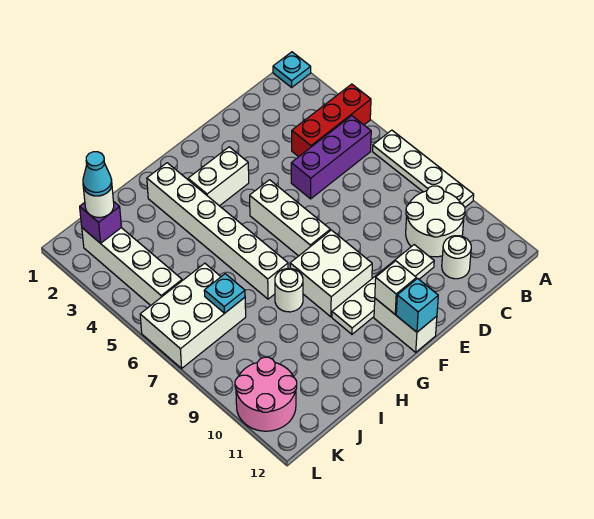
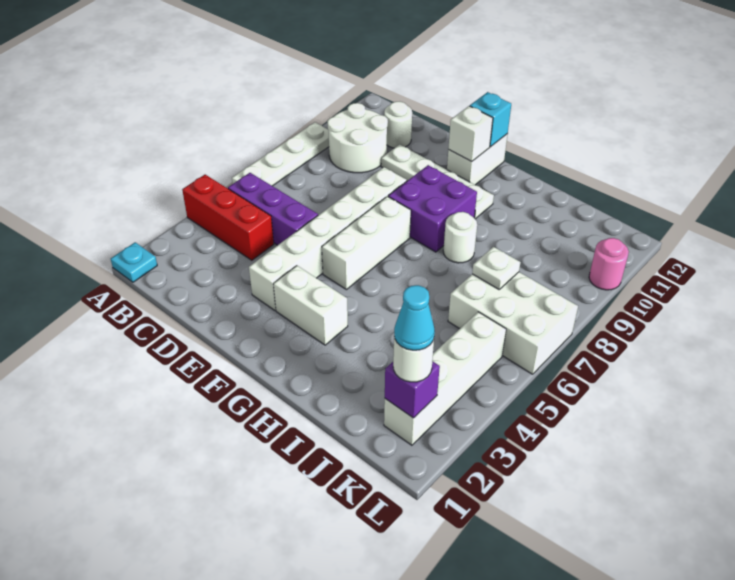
white brick F8:G9 level 1 -> purple brick F8:G9 level 1
white brick H2:H7 level 1 -> white brick E3:E8 level 1
cyan plate J7 level 2 -> white plate J7 level 2
pink round brick K10:L11 level 1 -> pink round brick L10 level 1

